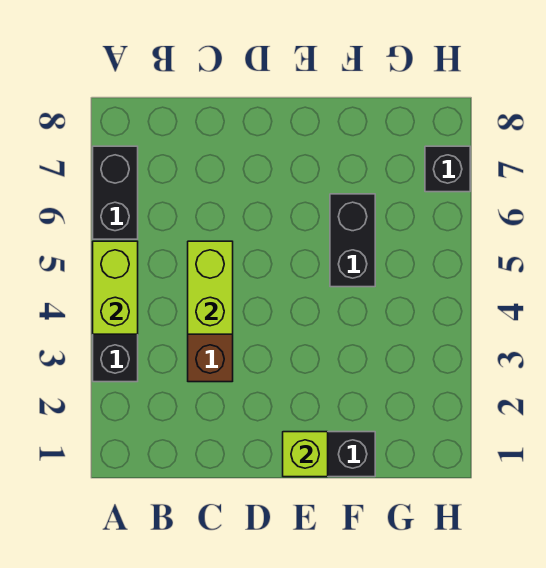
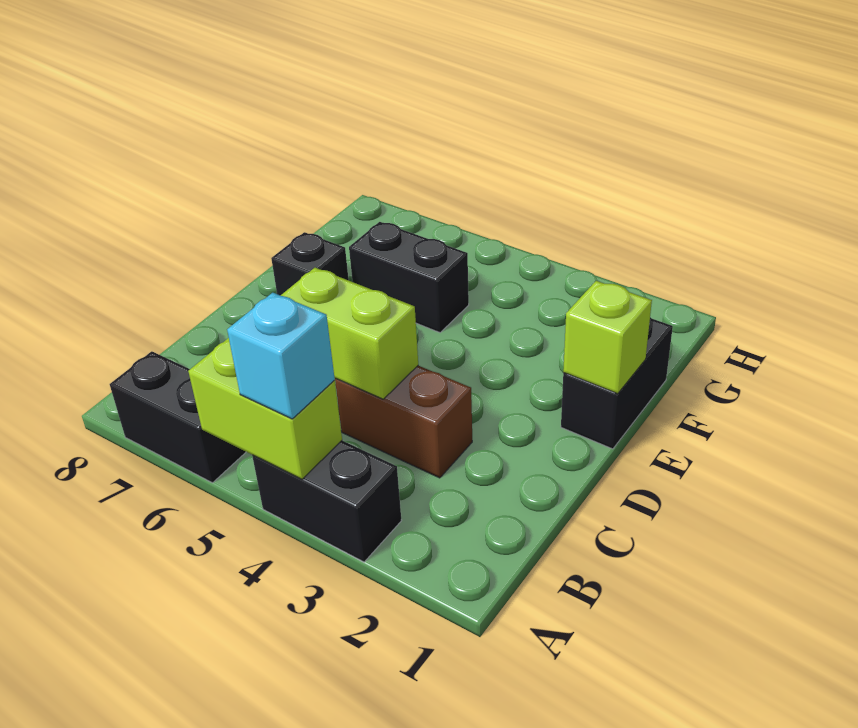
none -> cyan brick A4 level 3
black brick H7 level 1 -> black brick E7 level 1

